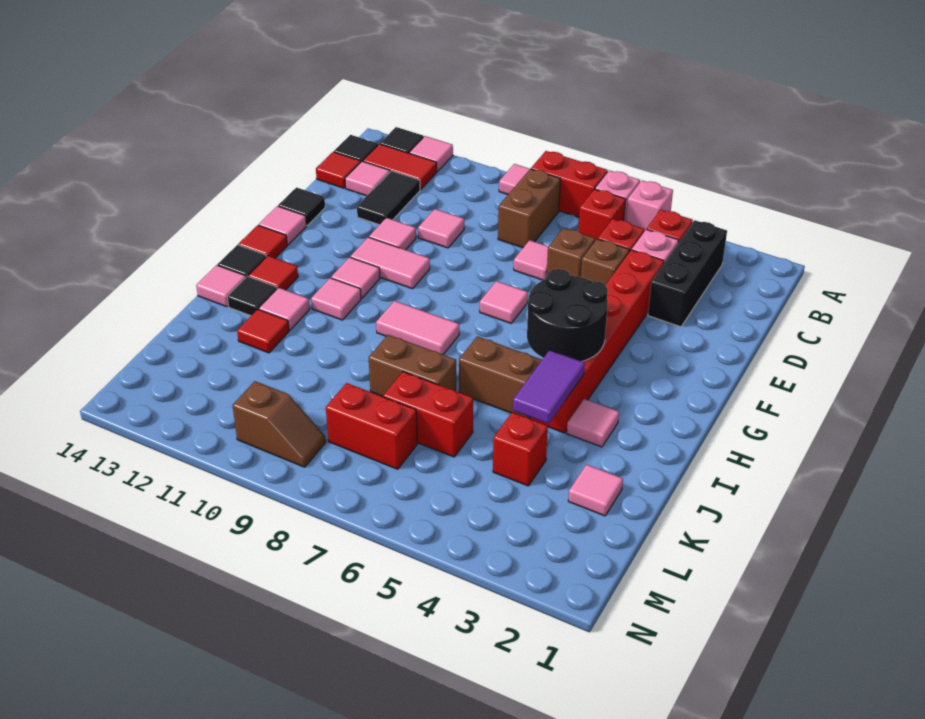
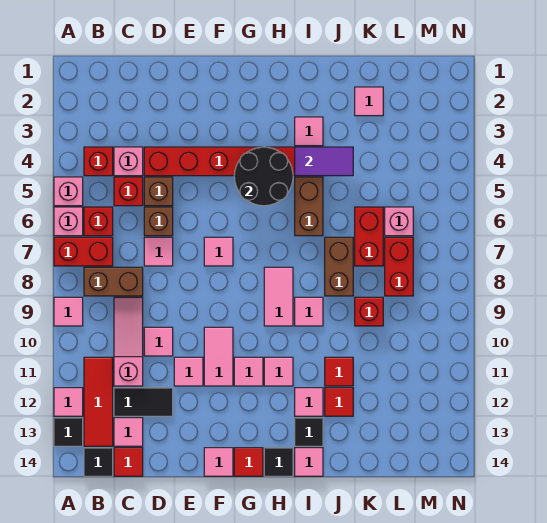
red brick A7:A8 level 1 -> red brick A7:B7 level 1
black brick B3:D3 level 1 -> none
red tile B12:B13 level 1 -> red tile B11:B13 level 1
none -> pink slope C9:C11 level 1 top 11
black tile E14 level 1 -> none
red tile H13 level 1 -> red tile J11 level 1
none -> pink tile I9 level 1
red brick K4 level 1 -> red brick K9 level 1
none -> pink brick L6 level 1
brown slope M9:M10 level 1 top 10 -> none

